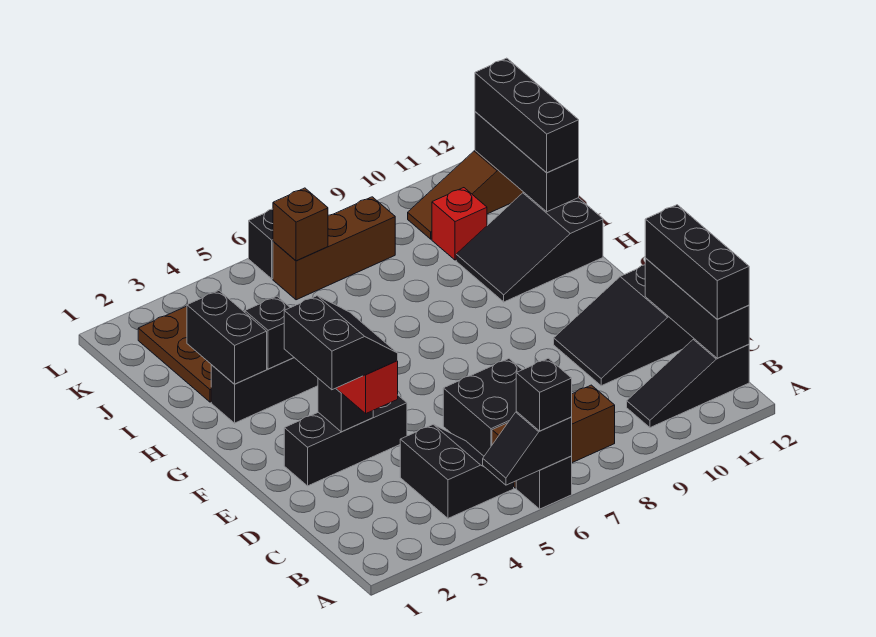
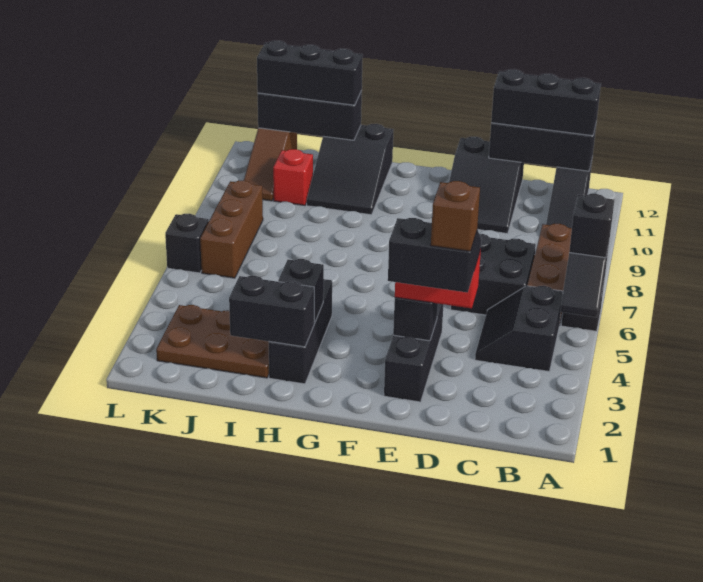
black slope B4:C5 level 1 top 4 -> black slope B4:C5 level 1 top B
brown brick K6 level 2 -> brown brick D2 level 5

